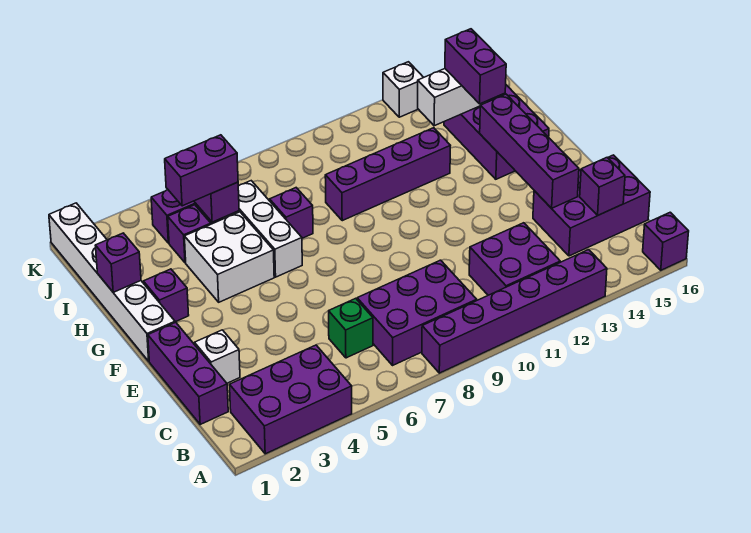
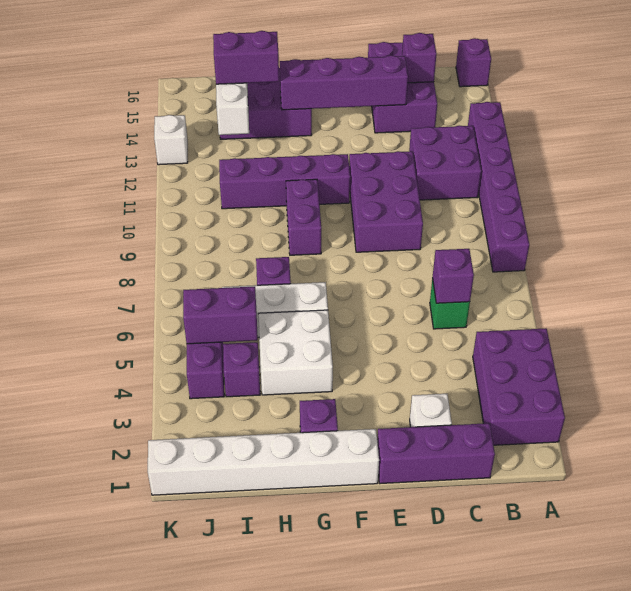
purple brick B7:C9 level 1 -> purple brick D9:E11 level 1
purple brick H1 level 2 -> purple brick C6 level 2
purple brick H9:H12 level 1 -> purple brick F11:I11 level 1
purple brick I4:I5 level 3 -> purple brick G9:G10 level 1

